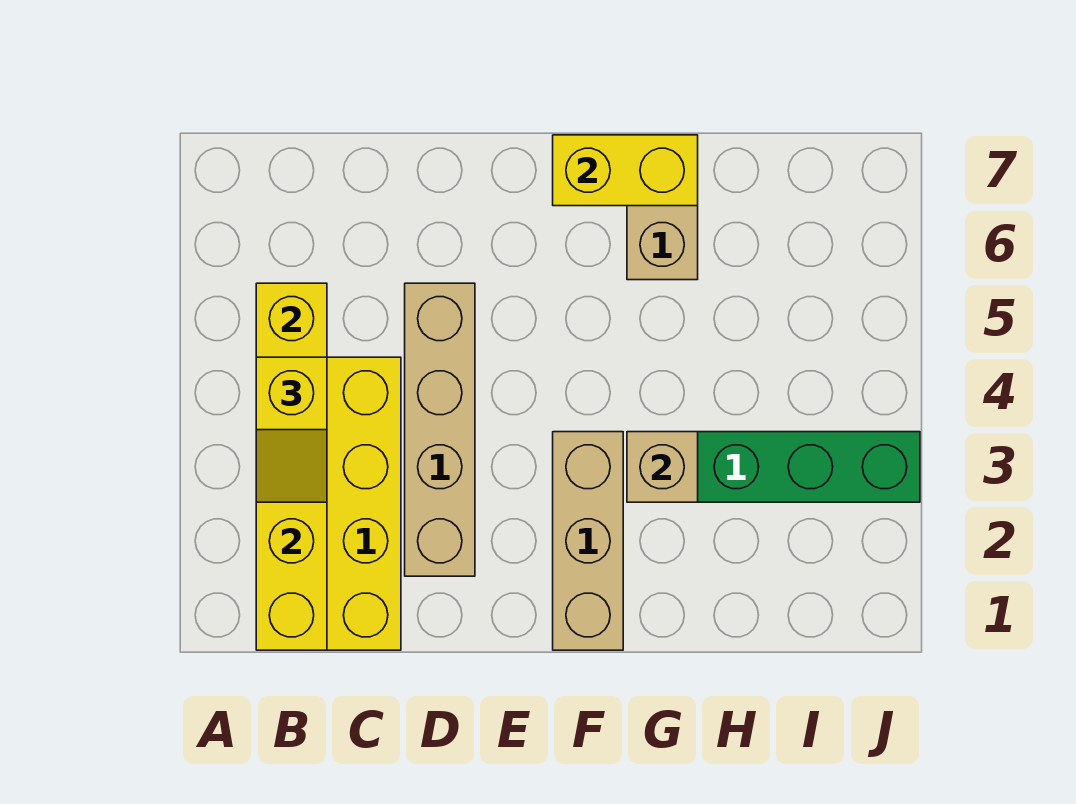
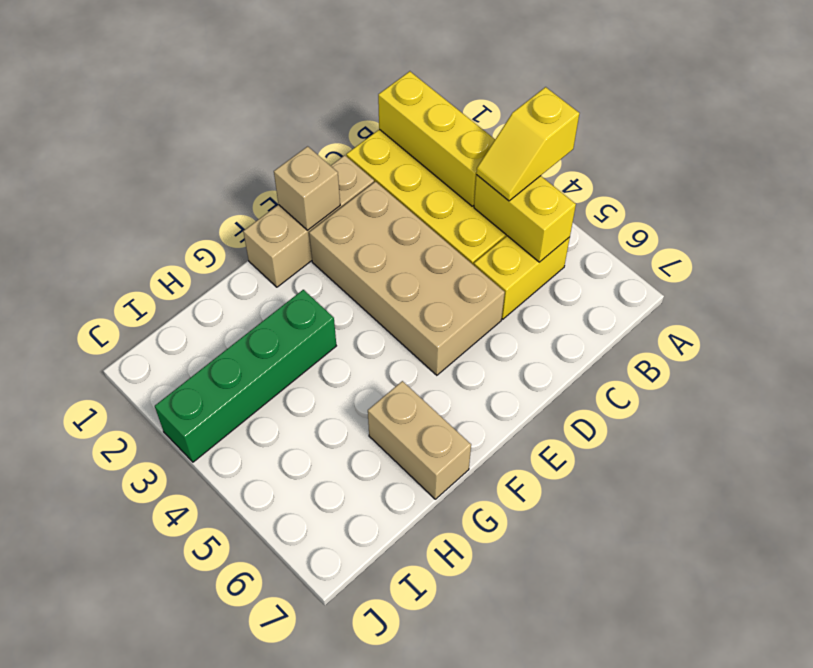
yellow slope B3:B4 level 3 top 4 -> yellow slope A4:B4 level 3 top A
tan brick D2:D5 level 1 -> tan brick D2:E5 level 1
tan brick F1:F3 level 1 -> tan brick D1:F1 level 1
yellow brick F7:G7 level 2 -> yellow brick B5:C5 level 1
tan brick G3 level 2 -> tan brick E1 level 2

